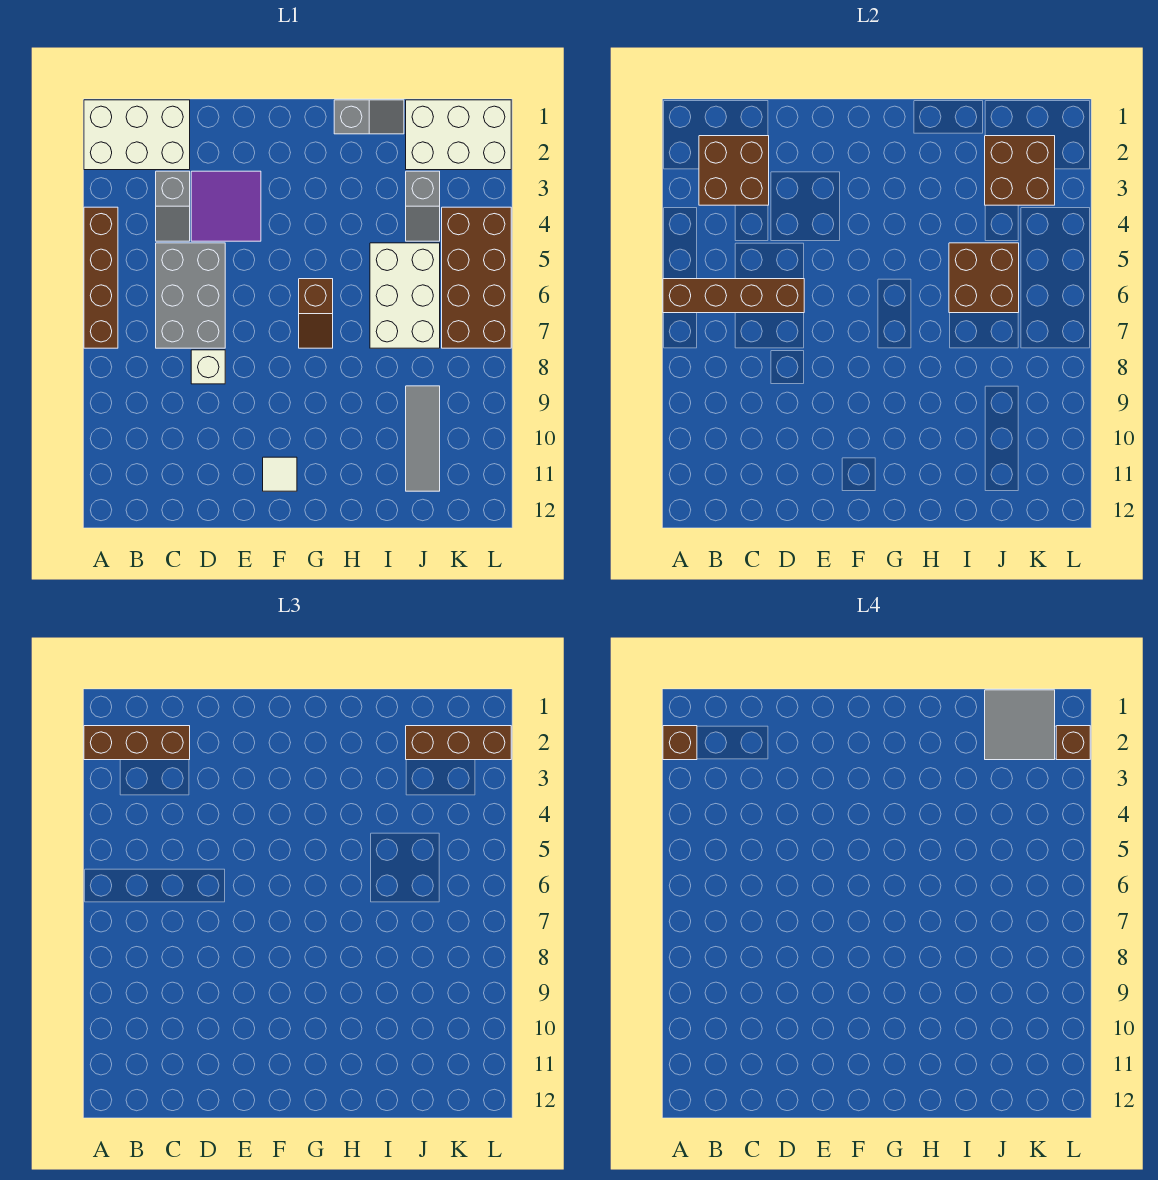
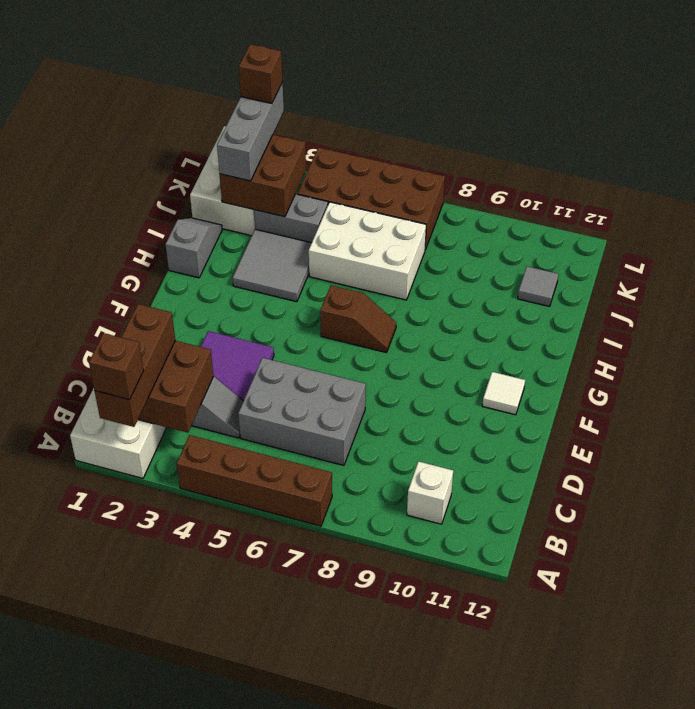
brown brick A6:D6 level 2 -> none
white brick D8 level 1 -> white brick B10 level 1
brown brick I5:J6 level 2 -> none
grey tile J1:K2 level 4 -> grey tile H3:I4 level 1
brown brick J2:L2 level 3 -> grey brick J2:L2 level 3
grey slope J3:J4 level 1 top 3 -> grey brick J3:J4 level 1
grey tile J9:J11 level 1 -> grey tile J11 level 1

